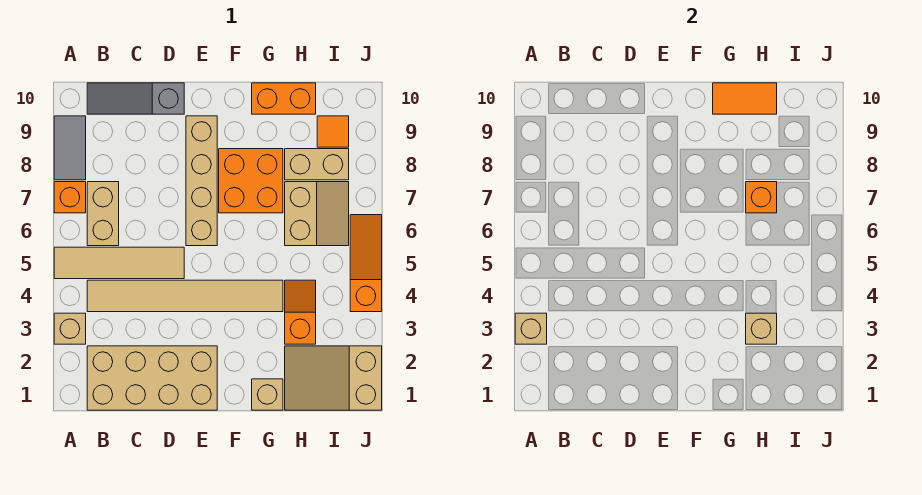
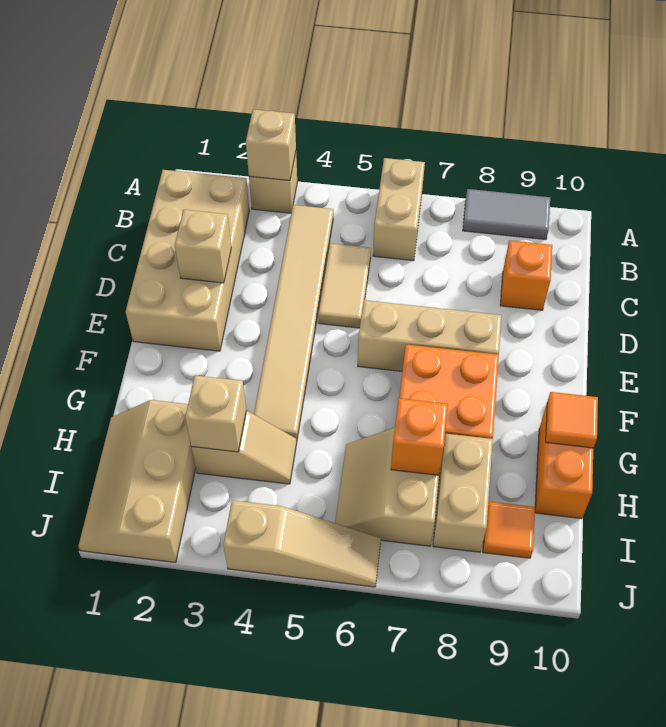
tan tile A5:D5 level 1 -> tan tile C5:D5 level 1
orange brick A7 level 1 -> orange brick C9 level 1
tan brick B6:B7 level 1 -> tan brick A6:B6 level 1
grey slope B10:D10 level 1 top D -> none
tan brick E6:E9 level 1 -> tan brick E6:E8 level 1
tan brick G1 level 1 -> tan brick D2 level 2
orange tile G10:H10 level 2 -> orange tile G10 level 2
tan slope H1:J2 level 1 top J -> tan slope H1:J2 level 1 top 2
orange slope H3:H4 level 1 top 3 -> tan slope H3:H4 level 1 top 3
tan slope H6:I7 level 1 top H -> tan slope H6:I7 level 1 top 7
orange slope J4:J6 level 1 top 4 -> tan slope J4:J6 level 1 top 4

